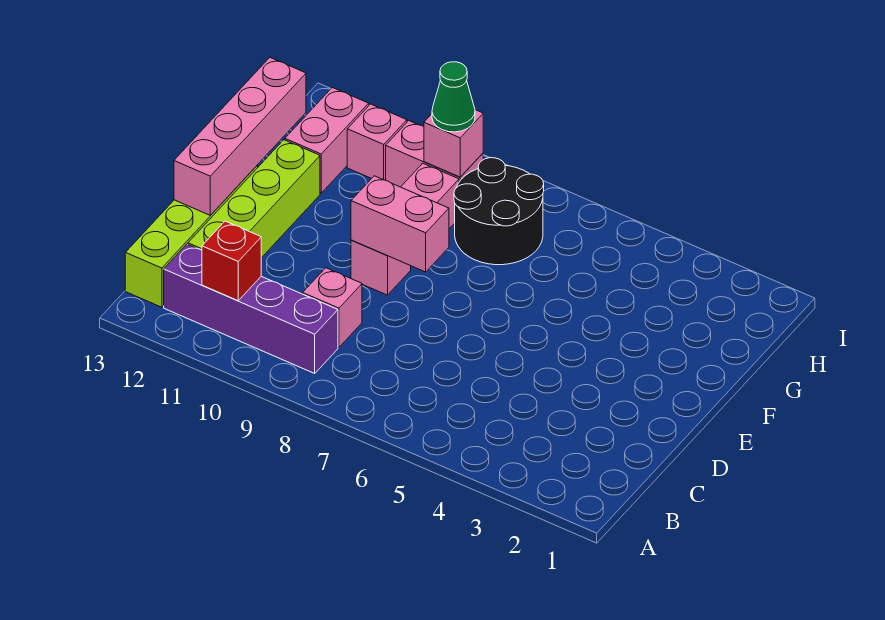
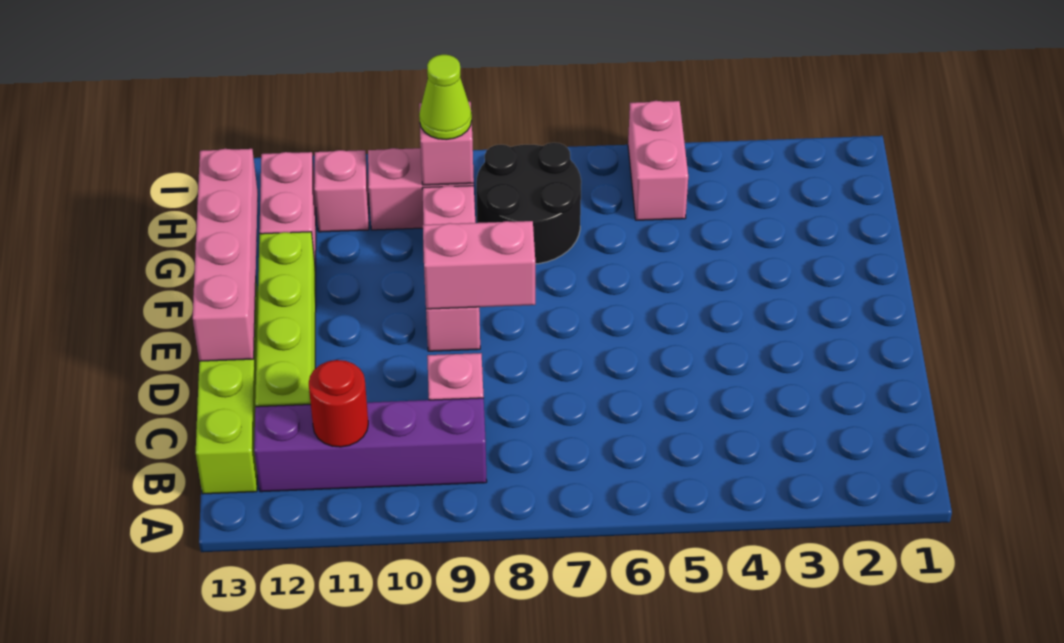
red brick B11 level 2 -> red round brick B11 level 2
none -> pink brick H5:I5 level 1
green cone H9 level 3 -> lime cone H9 level 3

